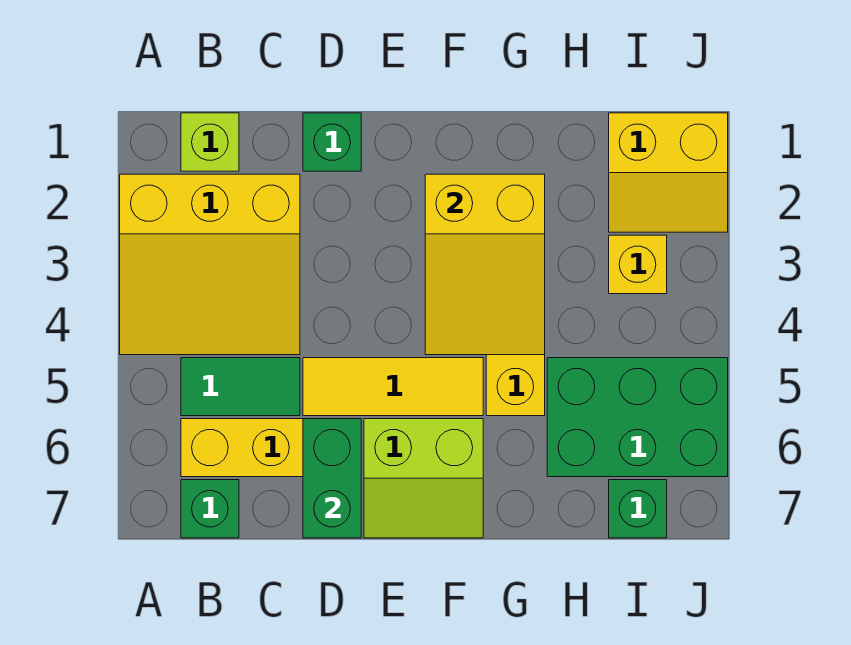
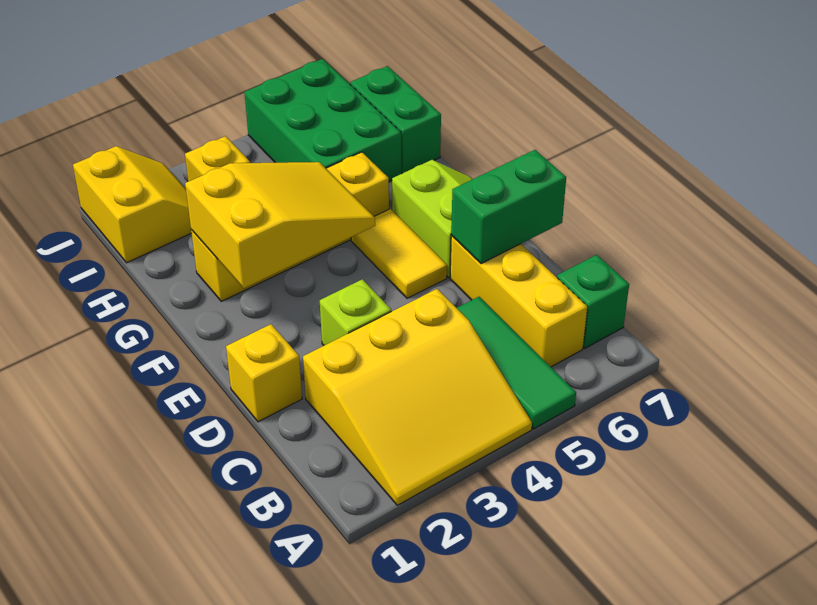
yellow slope A2:C4 level 1 top 2 -> yellow slope A2:C4 level 1 top C
lime brick B1 level 1 -> lime brick D3 level 1
green tile B5:C5 level 1 -> green tile A5:C5 level 1
green brick D1 level 1 -> yellow brick D1 level 1
yellow tile D5:F5 level 1 -> yellow tile E5:F5 level 1
green brick I7 level 1 -> green brick H7:I7 level 1

